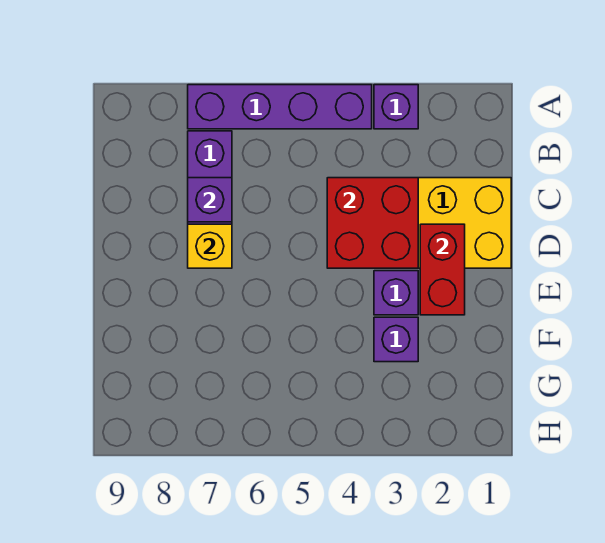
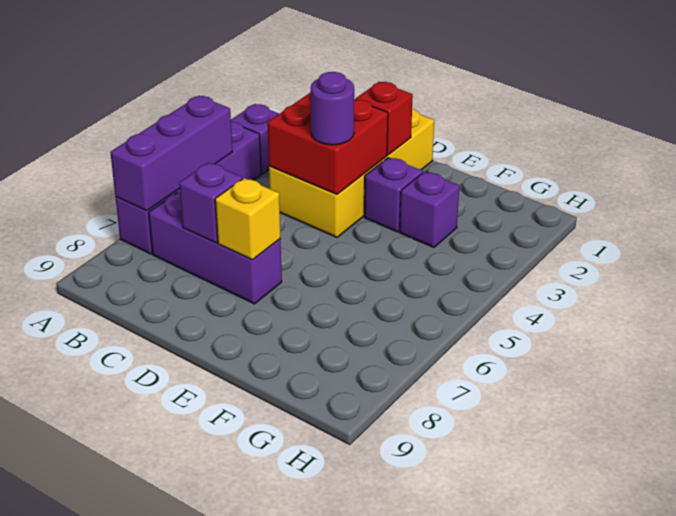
none -> purple brick A5:A7 level 2
red brick D2:E2 level 2 -> red brick D2 level 2
none -> purple round brick D4 level 3

